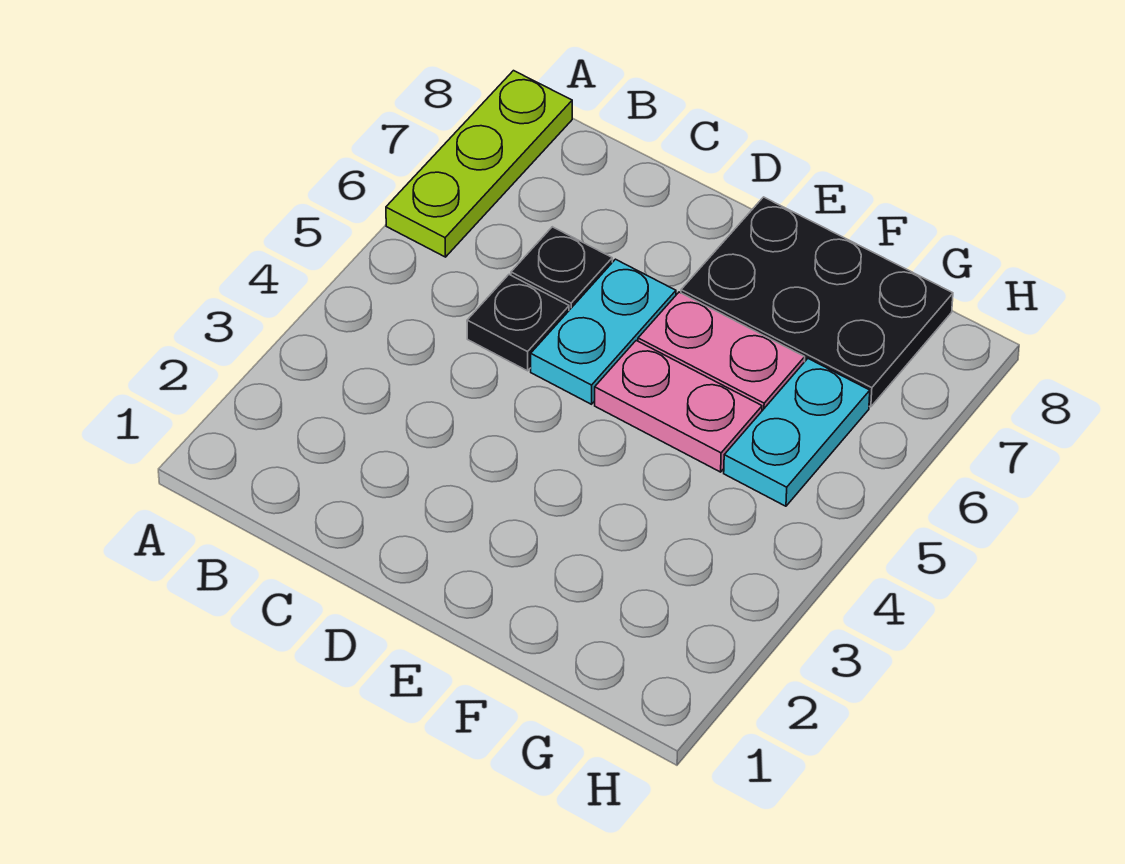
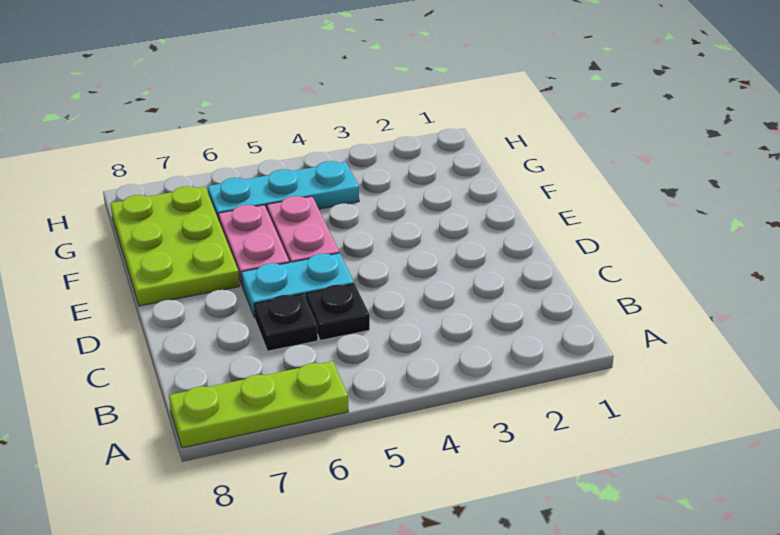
black plate E7:G8 level 1 -> lime plate E7:G8 level 1
cyan plate G5:G6 level 1 -> cyan plate G4:G6 level 1

